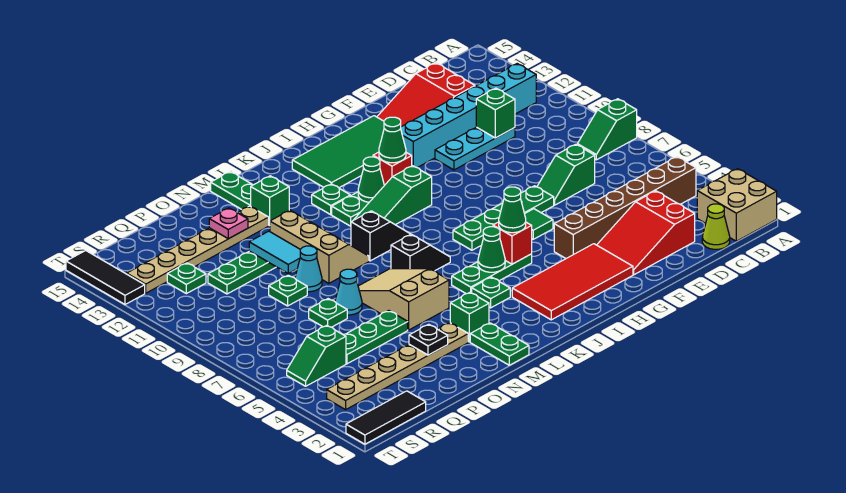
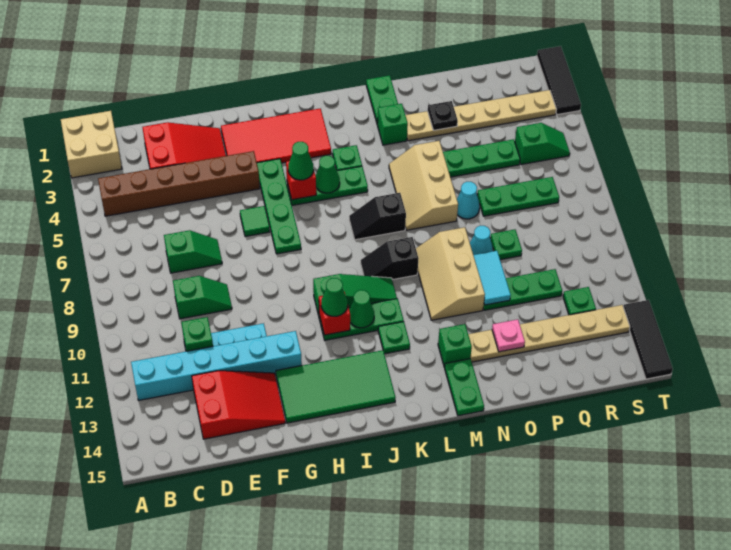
green slope A8:B8 level 1 top A -> green slope D9:E9 level 1 top D
lime cone C1 level 1 -> none
green plate F7:I7 level 1 -> green plate H4:H7 level 1
tan slope M5:N7 level 1 top 5 -> tan slope M5:N7 level 1 top N
green plate P7 level 1 -> green plate P7:R7 level 1
black tile R1:T1 level 1 -> black tile T1:T3 level 1

